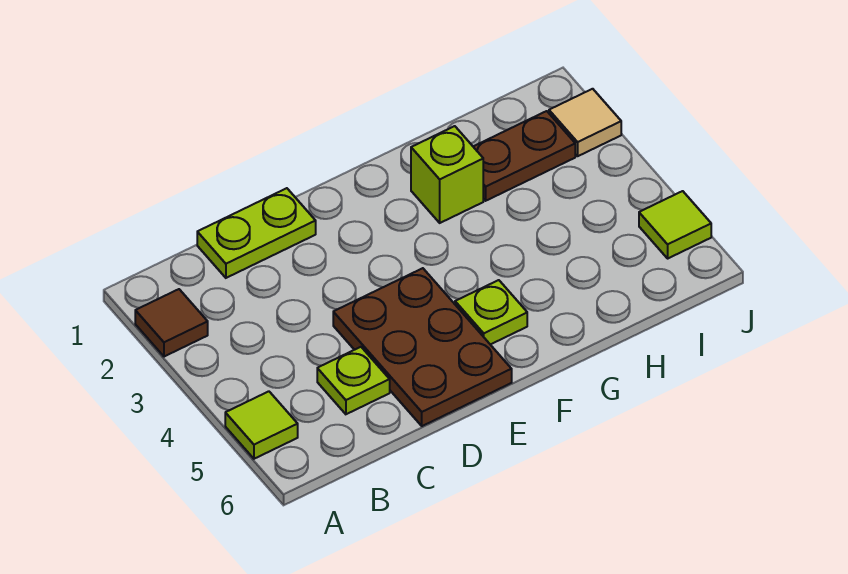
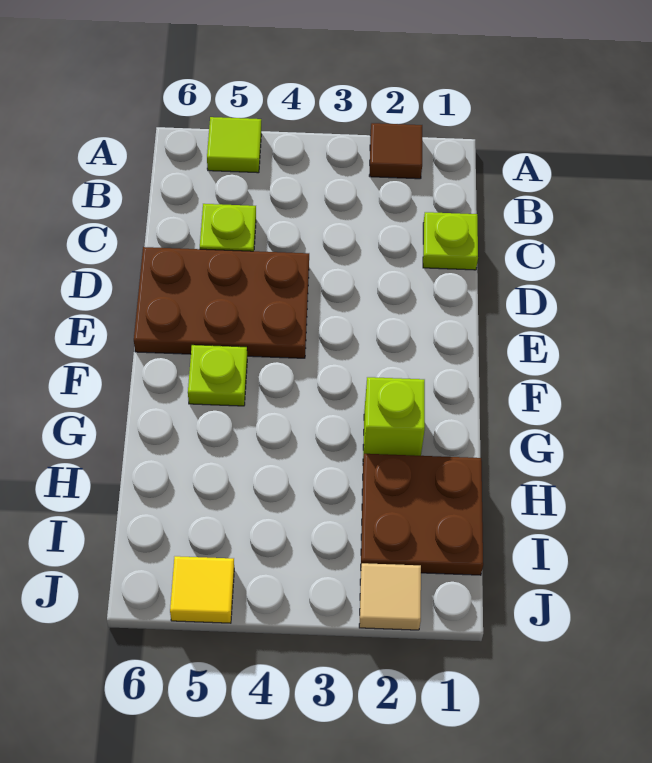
lime plate C1:D1 level 1 -> lime plate C1 level 1
brown plate H2:I2 level 1 -> brown plate H1:I2 level 1
lime tile J5 level 1 -> yellow tile J5 level 1

